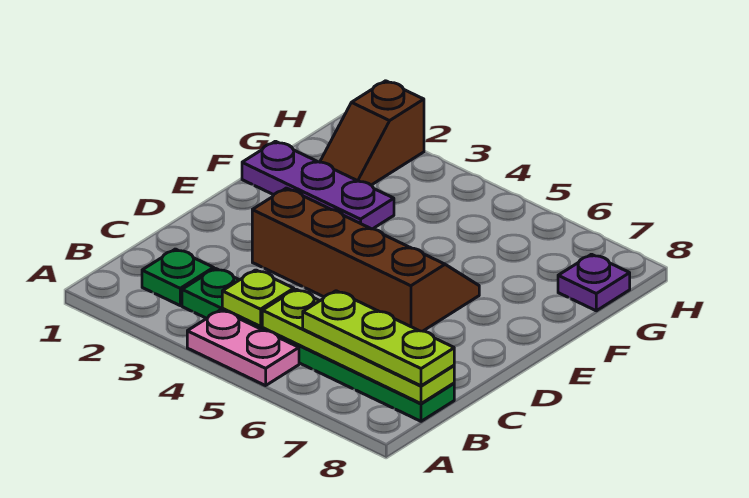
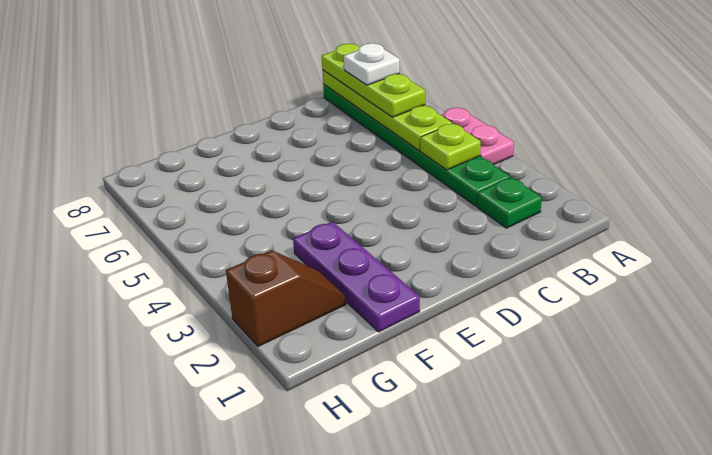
none -> white plate B7 level 4
brown slope D3:E6 level 1 top D -> none
purple plate G8 level 1 -> none

